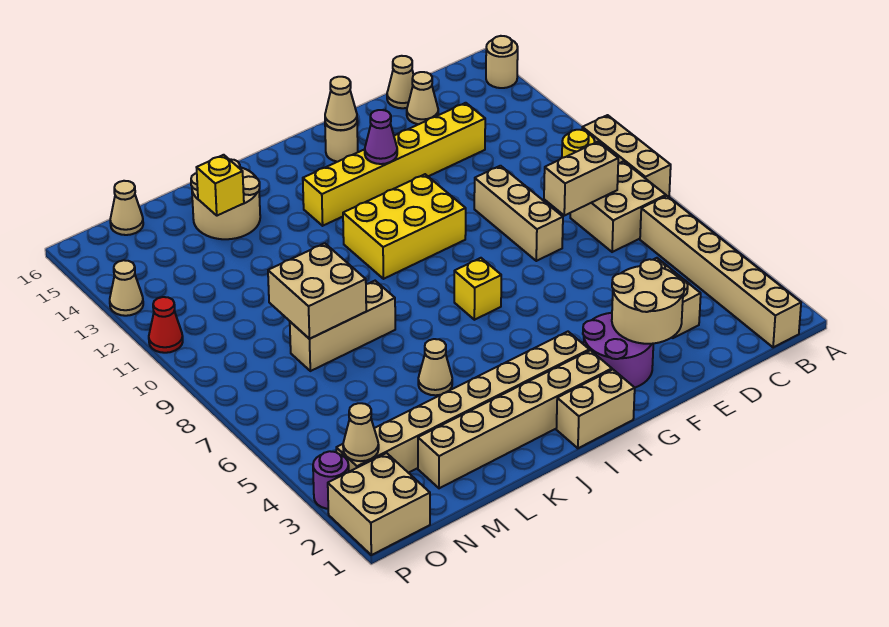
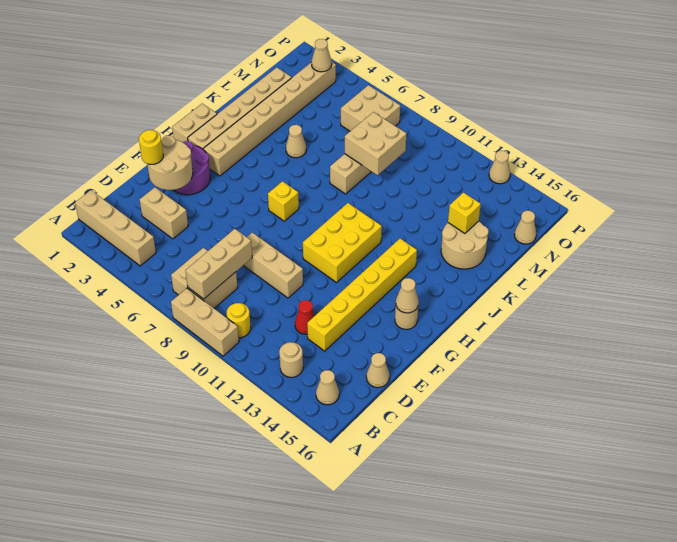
tan round brick A15 level 1 -> tan round brick B13 level 1
tan brick B1:B6 level 1 -> tan brick B1:B4 level 1
tan brick C8:D8 level 2 -> tan brick B8:D8 level 2
tan cone D15 level 1 -> tan cone B15 level 1
none -> yellow round brick E2 level 3
purple cone G13 level 2 -> none
tan brick O1:P2 level 1 -> tan brick N6:O7 level 1
purple round brick P3 level 1 -> none
red cone P11 level 1 -> red cone D12 level 1

